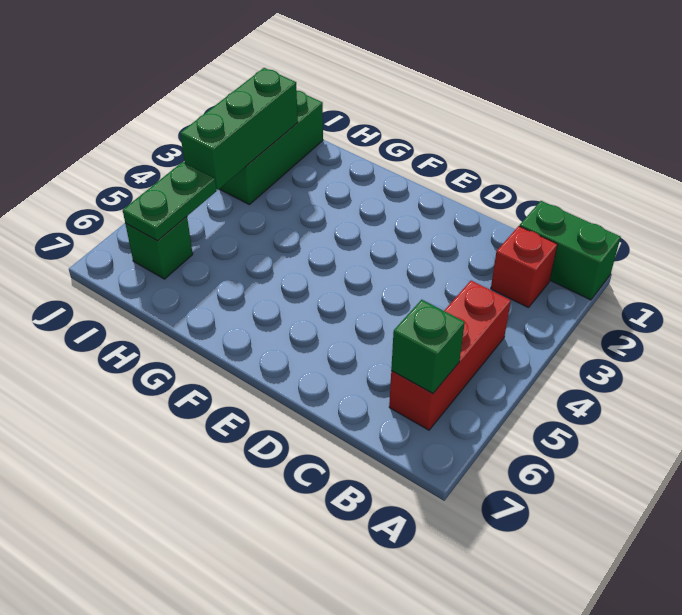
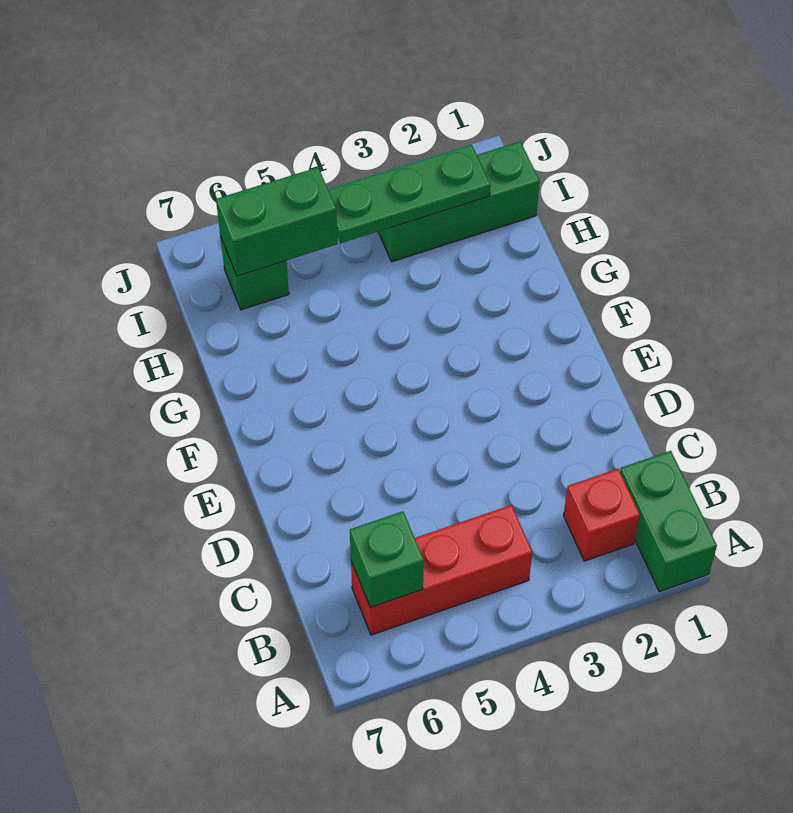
green brick I2:I4 level 2 -> green plate I2:I4 level 2
green plate I5:I6 level 2 -> green brick I5:I6 level 2

